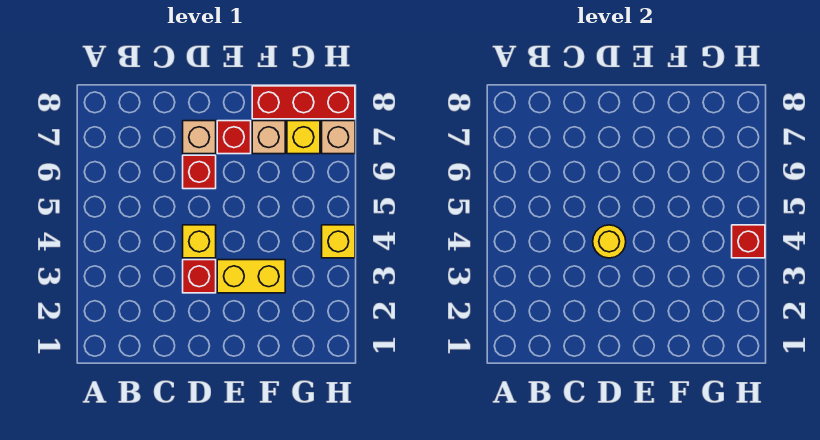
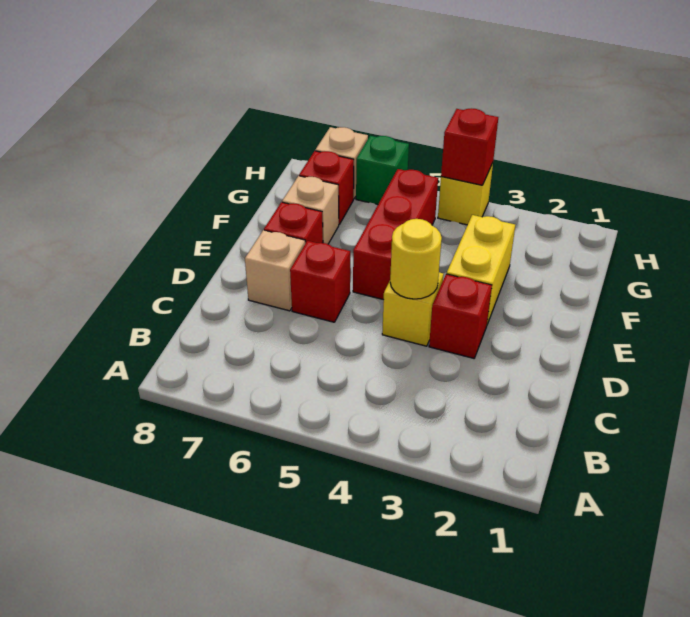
red brick F8:H8 level 1 -> red brick E5:G5 level 1
yellow brick G7 level 1 -> red brick G7 level 1
none -> green brick H6 level 1

